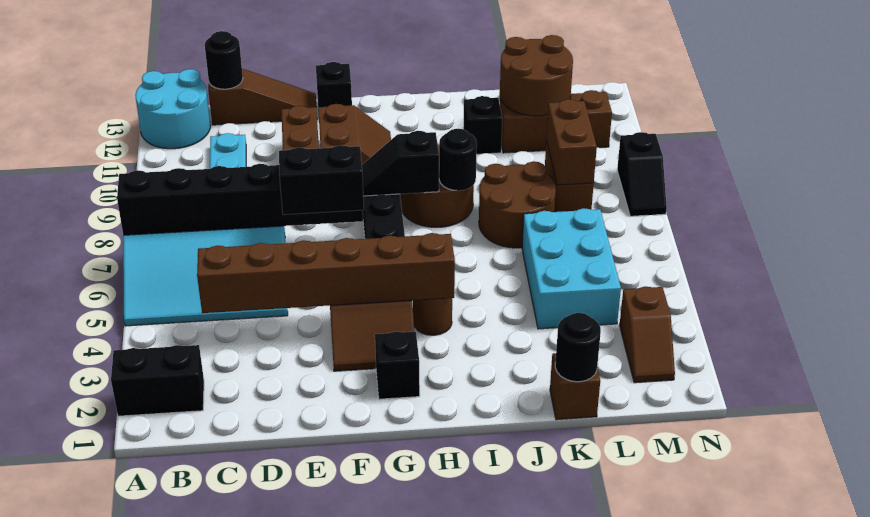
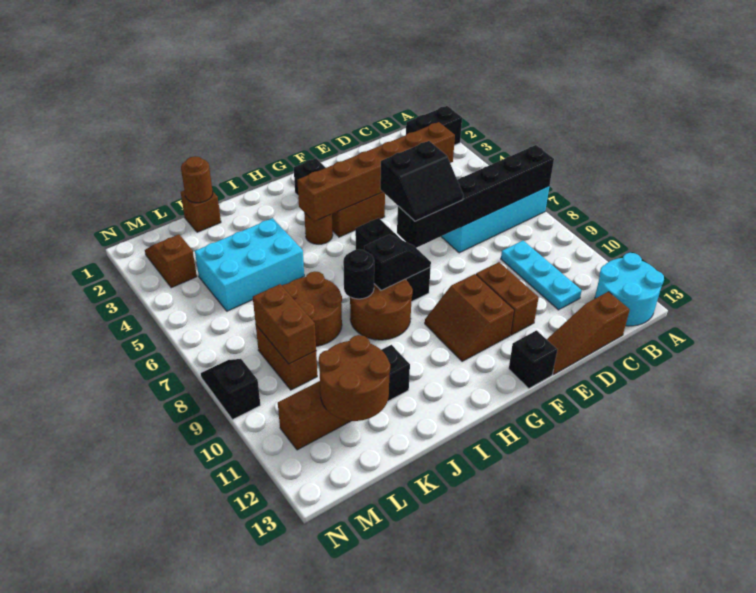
black round brick C13 level 2 -> none
black round brick K1 level 2 -> brown round brick K1 level 2
cyan brick K4:L6 level 1 -> cyan brick J4:L5 level 1

